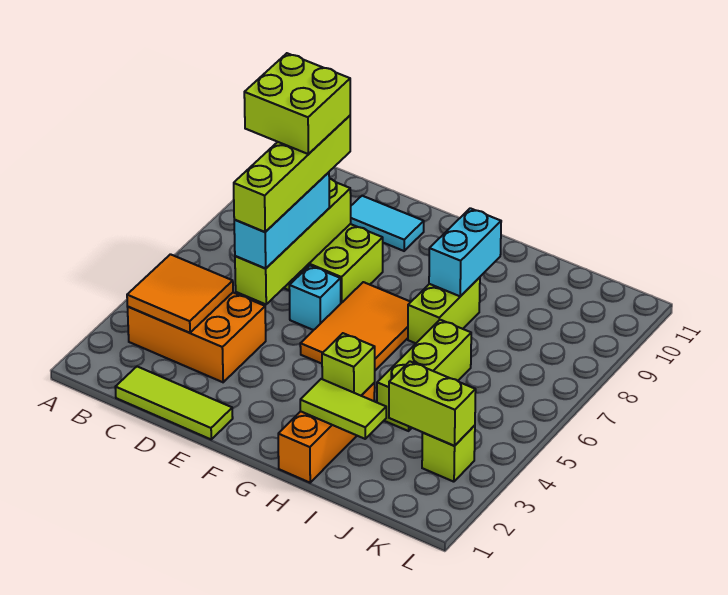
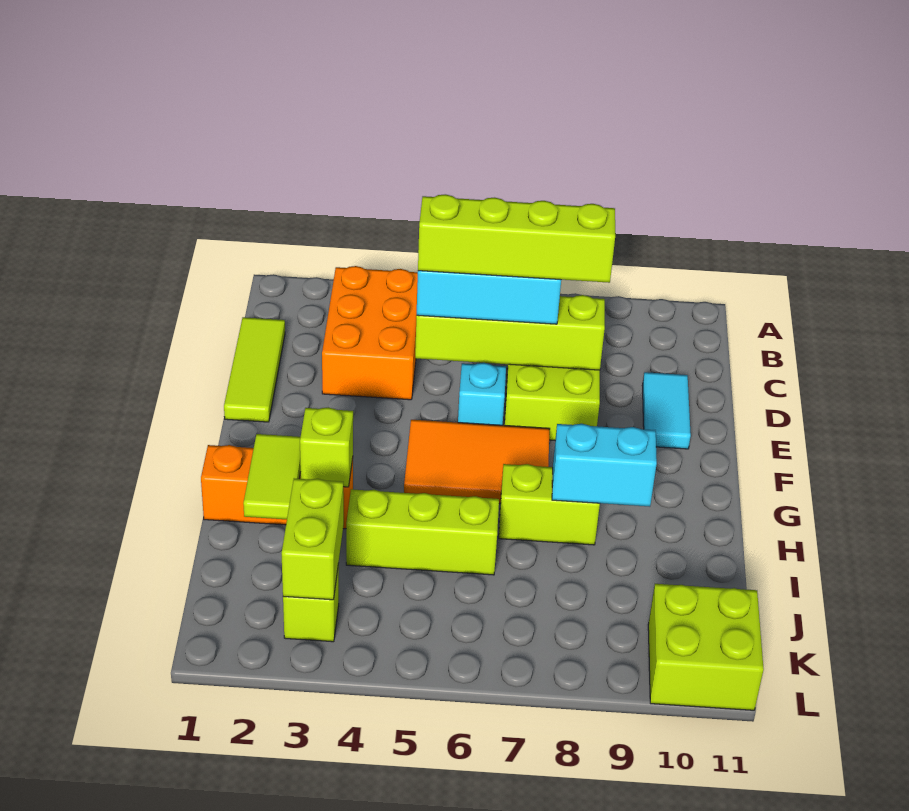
orange tile B3:C4 level 2 -> none
lime brick C7:D8 level 5 -> lime brick K10:L11 level 1

